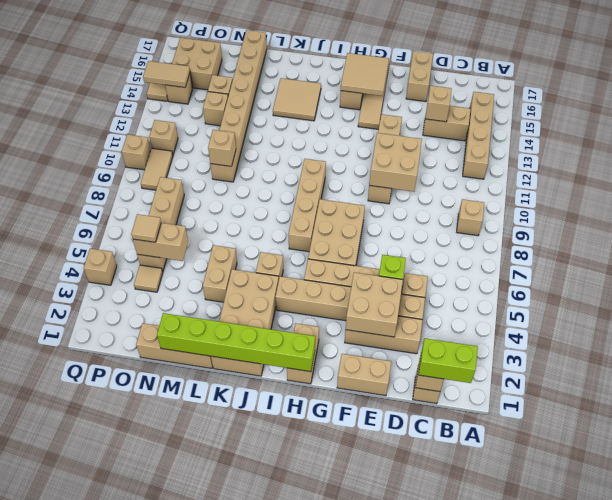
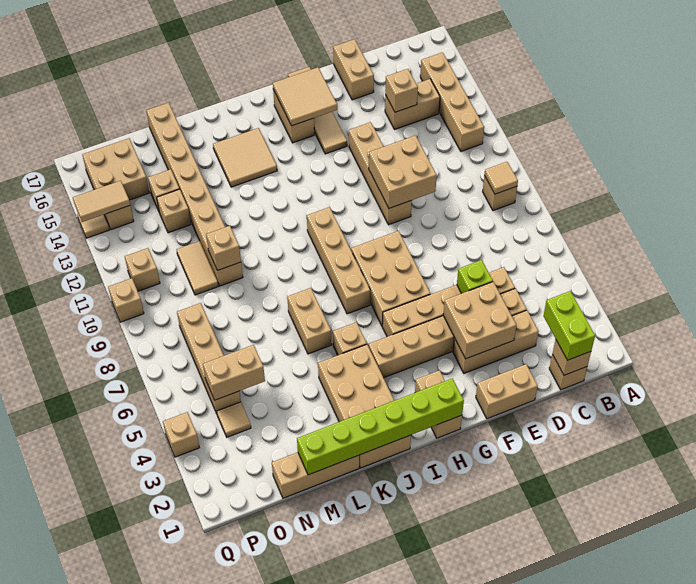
lime brick B1:C1 level 3 -> lime brick C1:C2 level 3
tan brick L4:L5 level 1 -> tan brick K6:K7 level 1
tan tile O5 level 3 -> tan tile B9 level 2
tan tile P9:P10 level 1 -> tan tile N10:N11 level 1

